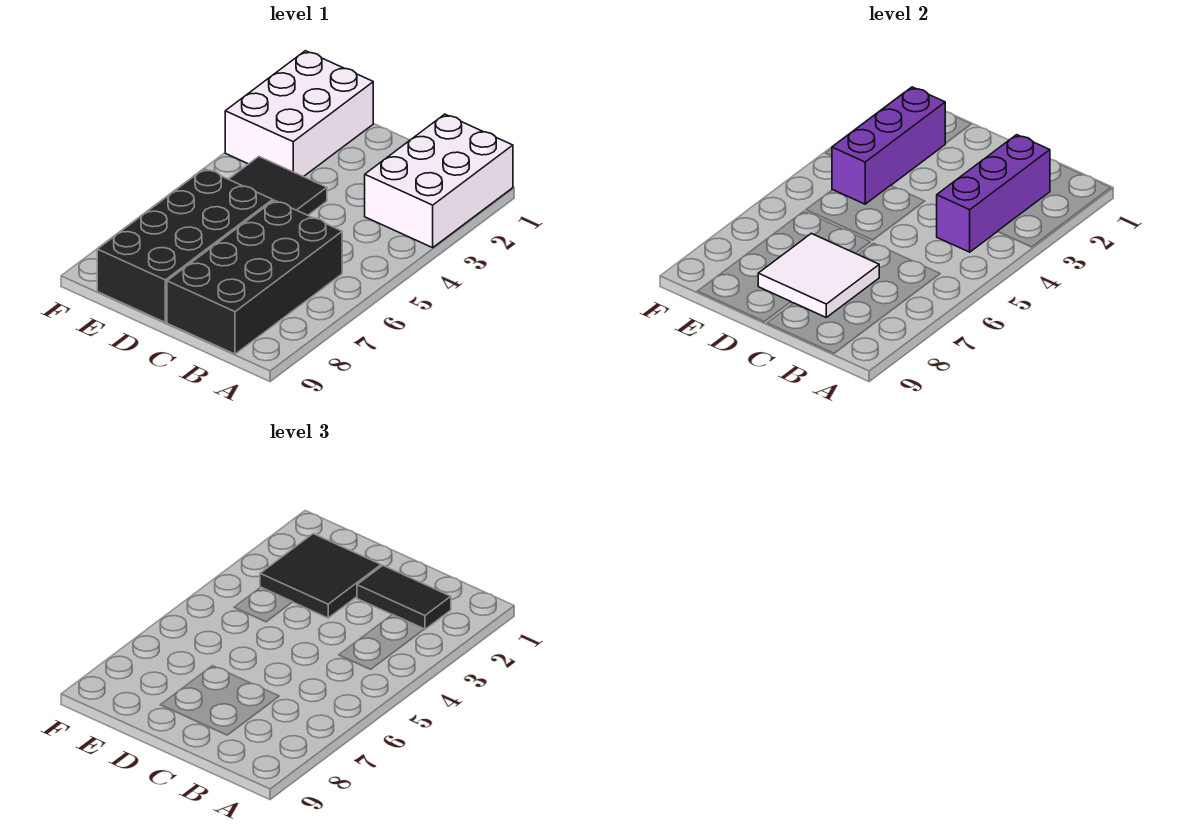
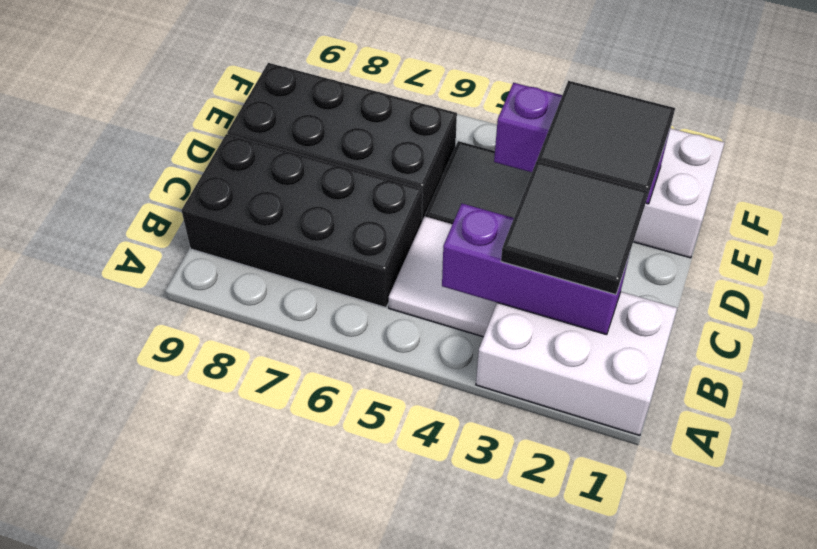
black tile B2:C2 level 3 -> black tile B2:C3 level 3
white tile C7:D8 level 2 -> white tile B4:C5 level 1

